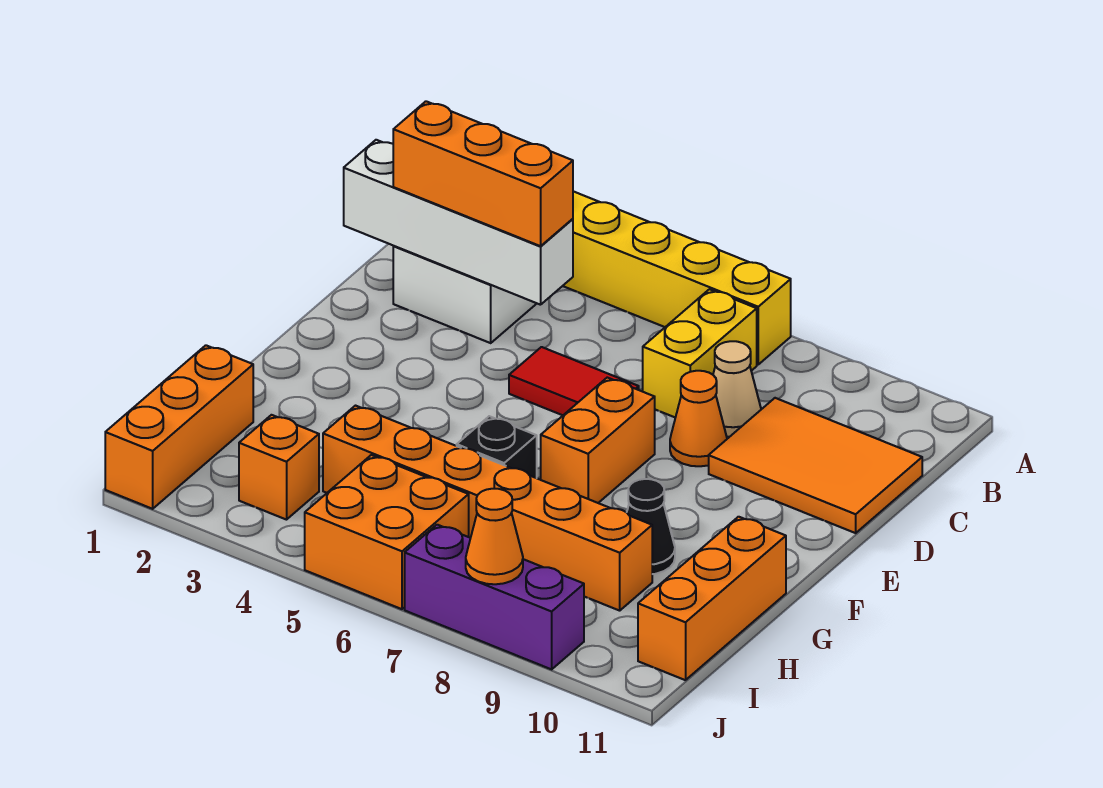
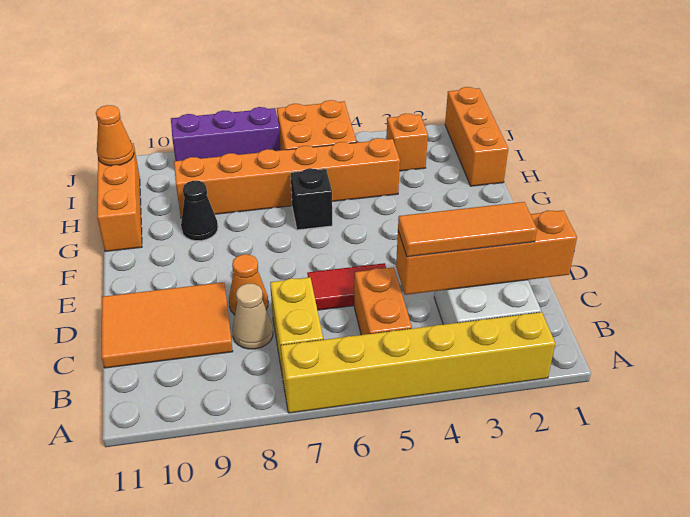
white brick C1:C4 level 2 -> orange brick C1:C4 level 2
orange brick C2:C4 level 3 -> orange tile C2:C4 level 3
orange brick E7:F7 level 1 -> orange brick B5:C5 level 1
orange cone J8 level 2 -> orange cone I11 level 2

